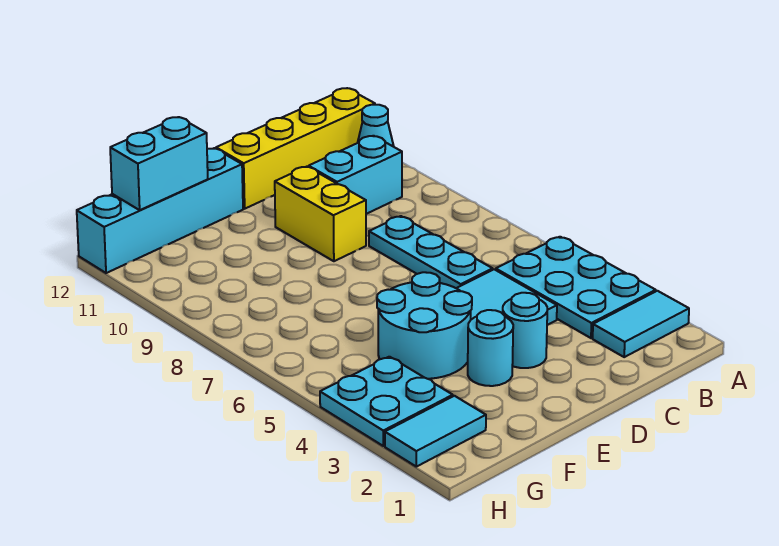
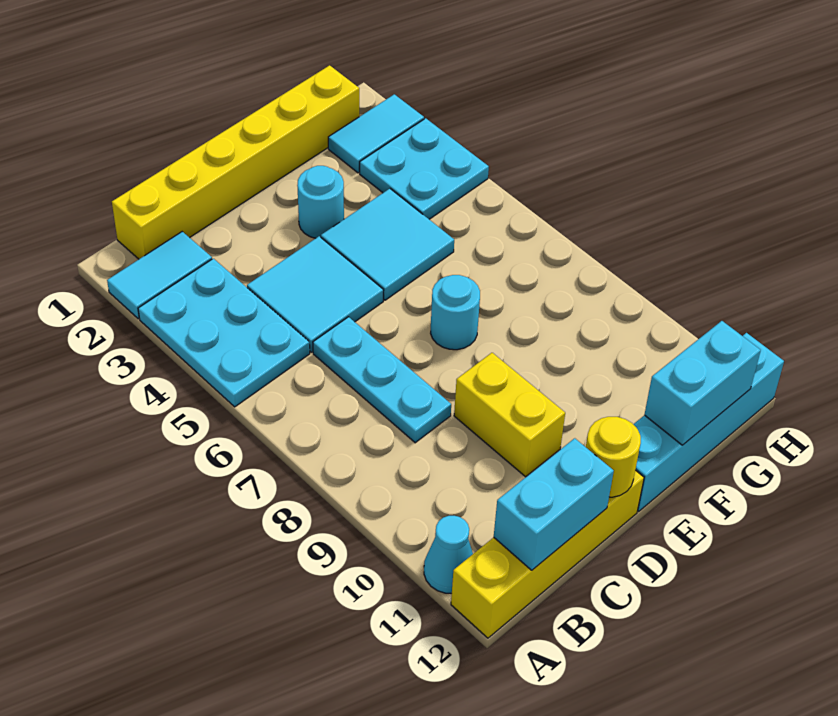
none -> yellow brick B1:G1 level 1
cyan brick B10:C10 level 1 -> cyan brick B12:C12 level 2
cyan round brick D3 level 1 -> cyan round brick E7 level 1
none -> yellow round brick D12 level 2
cyan round brick E4:F5 level 1 -> cyan tile E4:F5 level 1

